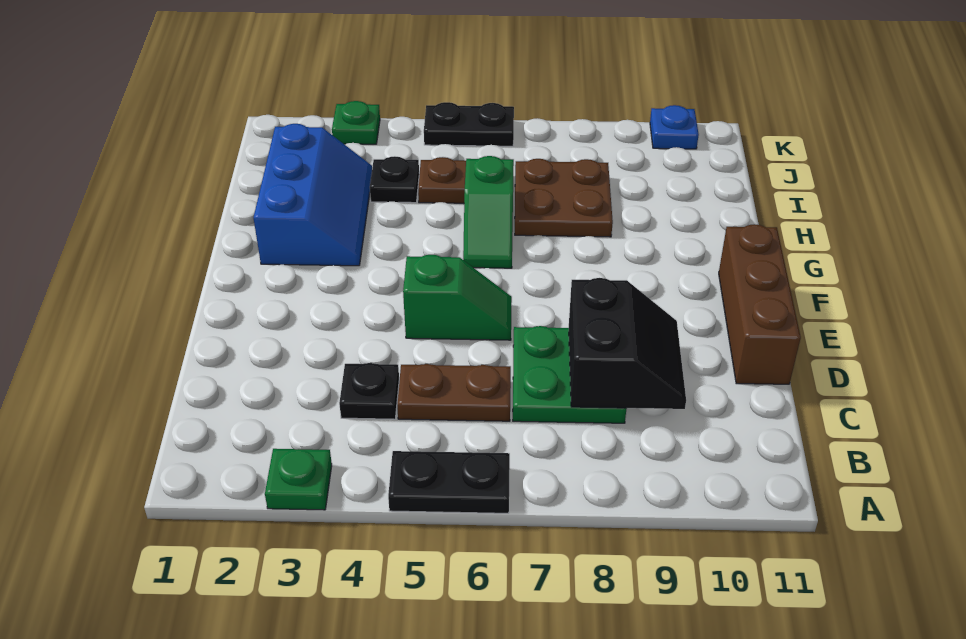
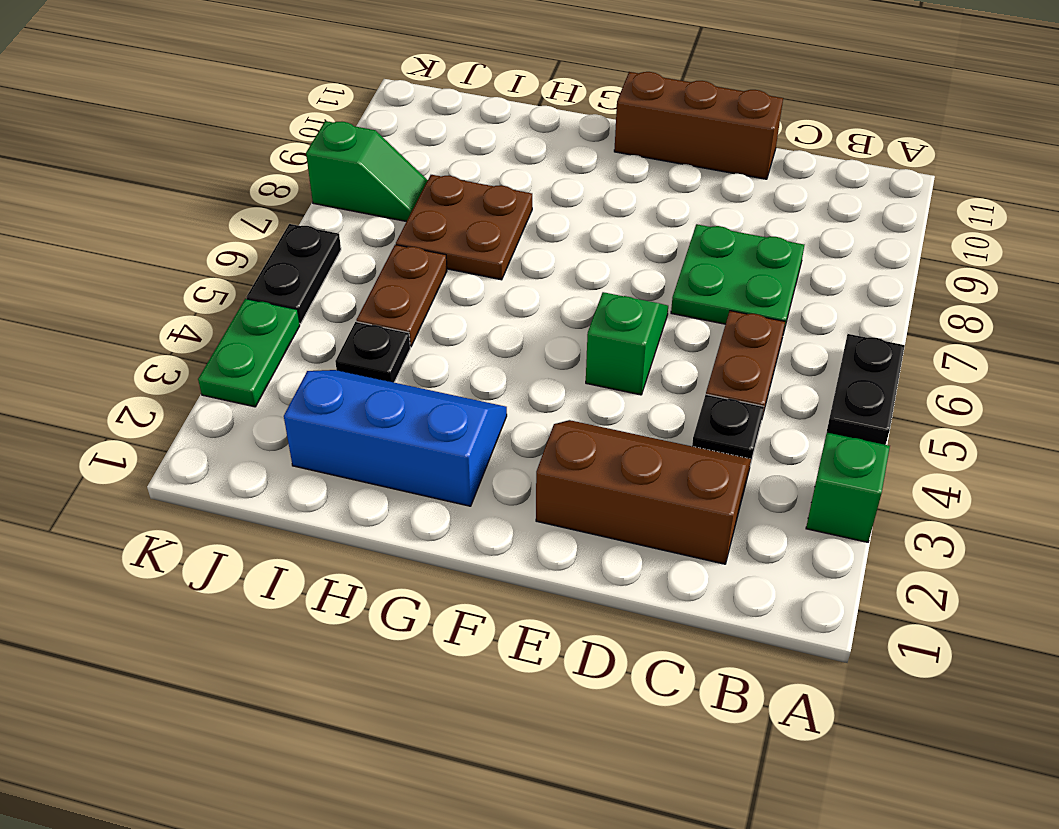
green plate A3 level 1 -> green brick A3 level 1
none -> brown slope C2:E3 level 1 top 2
black slope C8:D9 level 2 top 8 -> none
green slope G6:H6 level 1 top H -> green slope J8:K8 level 1 top K
green plate K3 level 1 -> green plate K3:K4 level 1
blue plate K10 level 1 -> none

